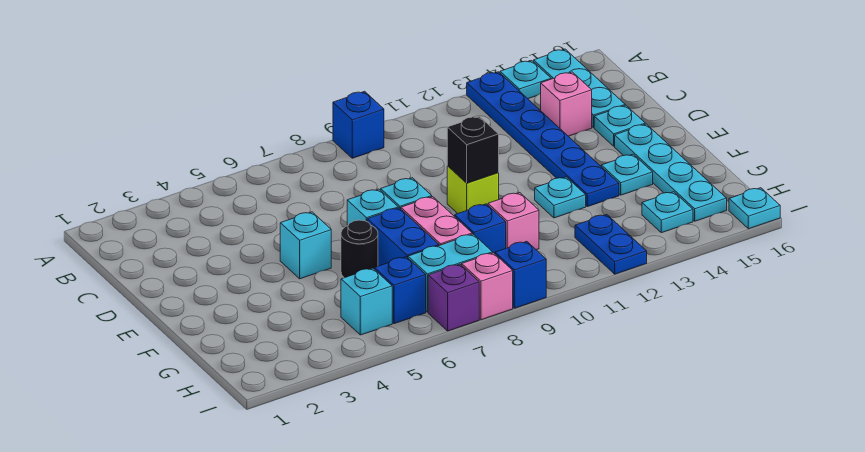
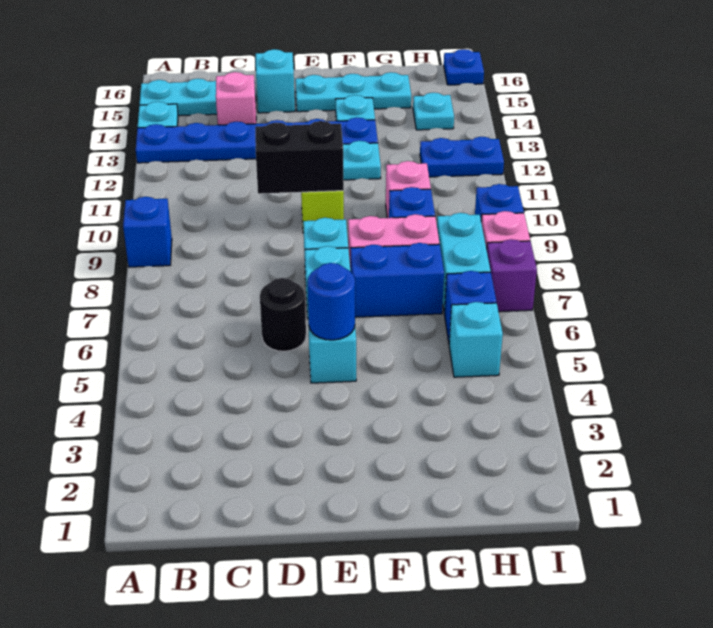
cyan plate D15 level 1 -> cyan brick D15 level 1
none -> blue round brick E5 level 2
black brick E10 level 2 -> black brick D10:E10 level 2
cyan plate E15:H15 level 1 -> cyan plate E15:G15 level 1
black round brick F6 level 1 -> black round brick D6 level 1
cyan plate I16 level 1 -> blue plate I16 level 1

